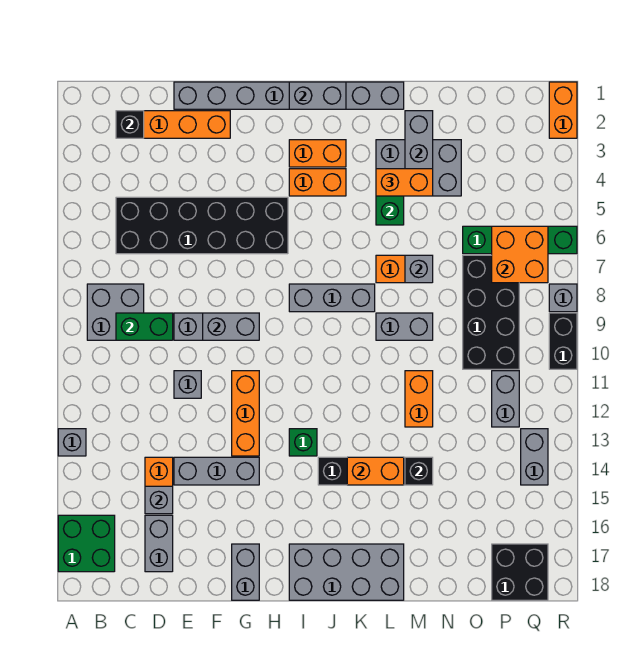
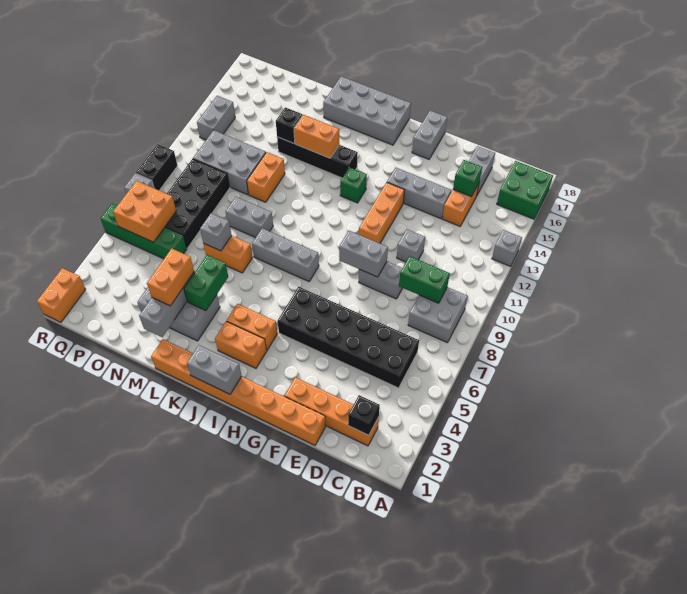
grey brick D15 level 2 -> green brick D15 level 2
grey brick E1:L1 level 1 -> orange brick E1:L1 level 1
orange brick L4:M4 level 3 -> orange brick M3:M4 level 3
grey brick P11:P12 level 1 -> grey brick N11:P12 level 1
black brick P17:Q18 level 1 -> none

